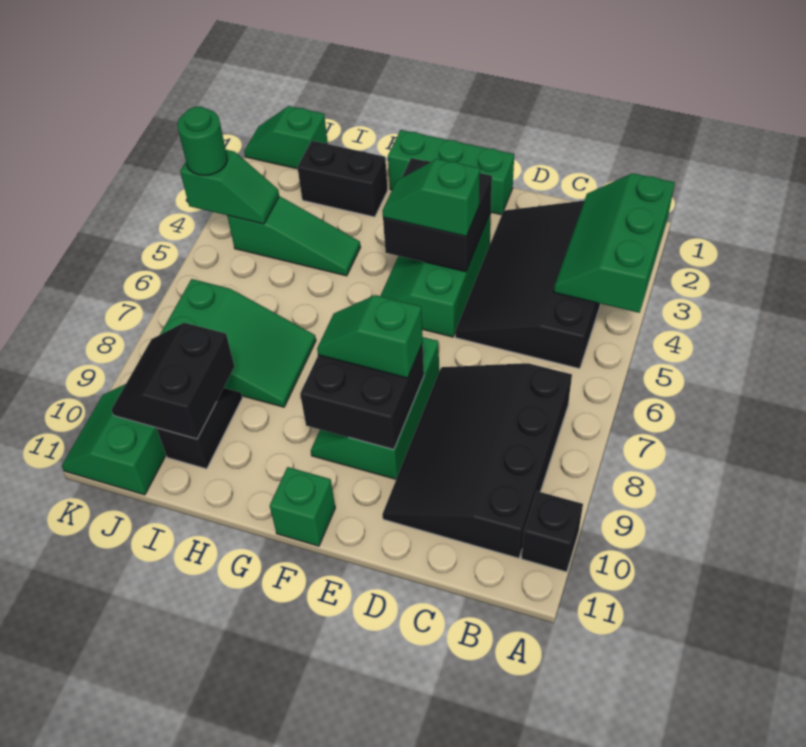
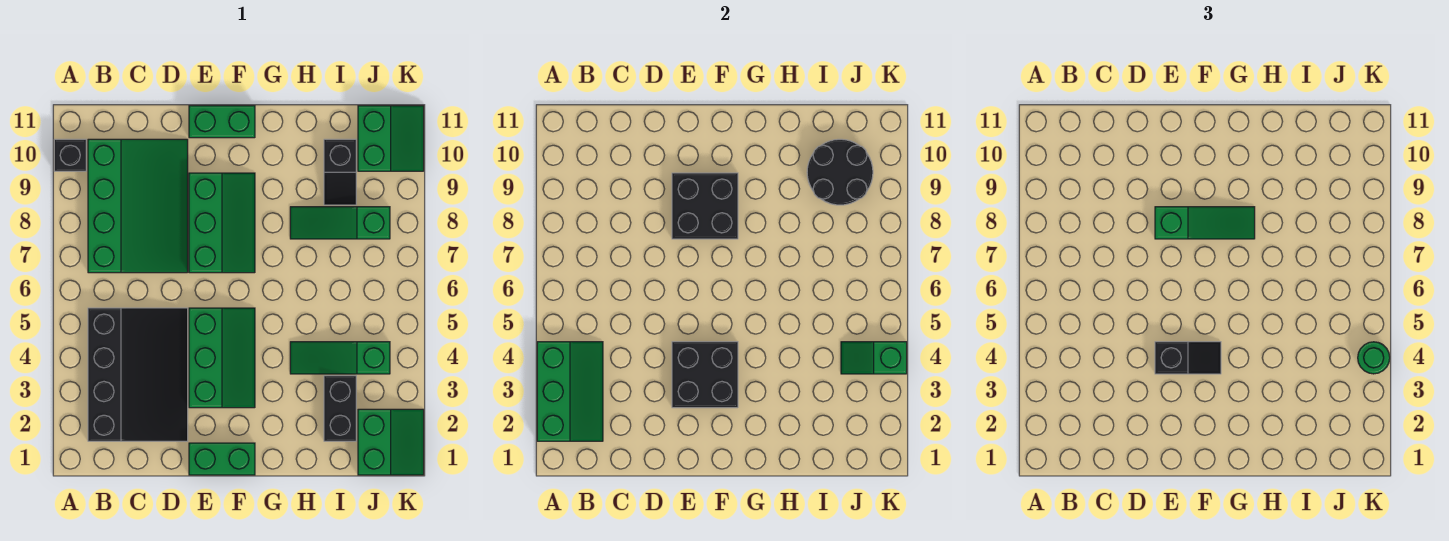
black slope B7:D10 level 1 top B -> green slope B7:D10 level 1 top B
green brick E1:G1 level 1 -> green brick E1:F1 level 1
green slope E4:F4 level 3 top E -> black slope E4:F4 level 3 top E
green slope E8:F8 level 3 top E -> green slope E8:G8 level 3 top E
green brick F11 level 1 -> green brick E11:F11 level 1
black brick H2:I2 level 1 -> black brick I2:I3 level 1
green slope H7:J8 level 1 top J -> green slope H8:J8 level 1 top J
black slope I9:J10 level 2 top I -> black round brick I9:J10 level 2
green slope J1:K1 level 1 top J -> green slope J1:K2 level 1 top J

